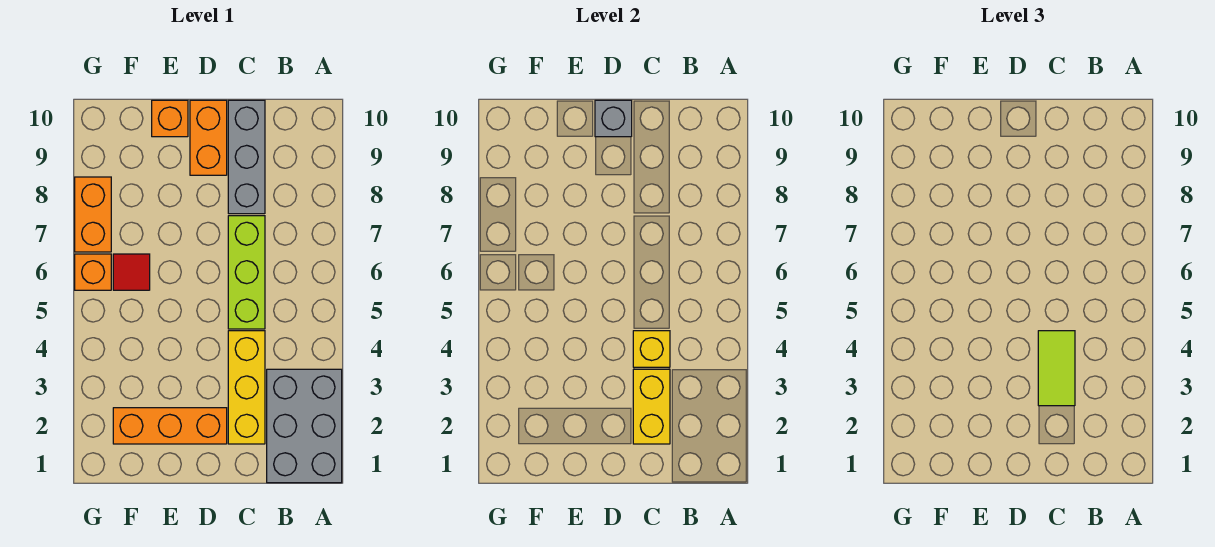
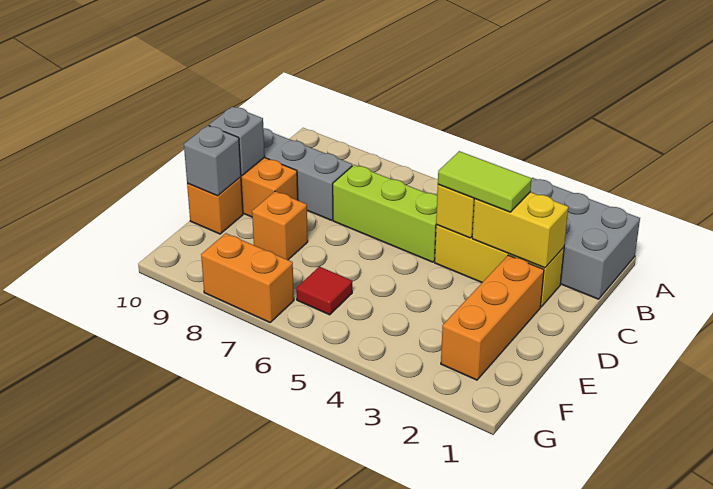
none -> grey brick E10 level 2
orange brick G6 level 1 -> orange brick E8 level 1

